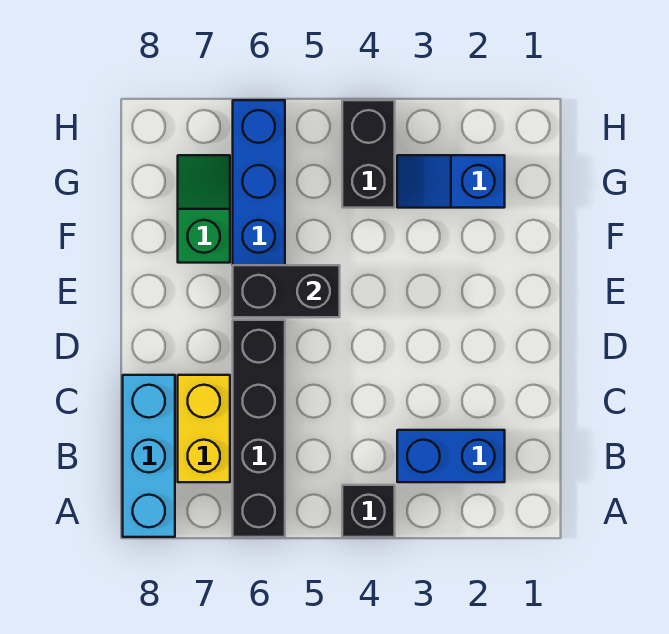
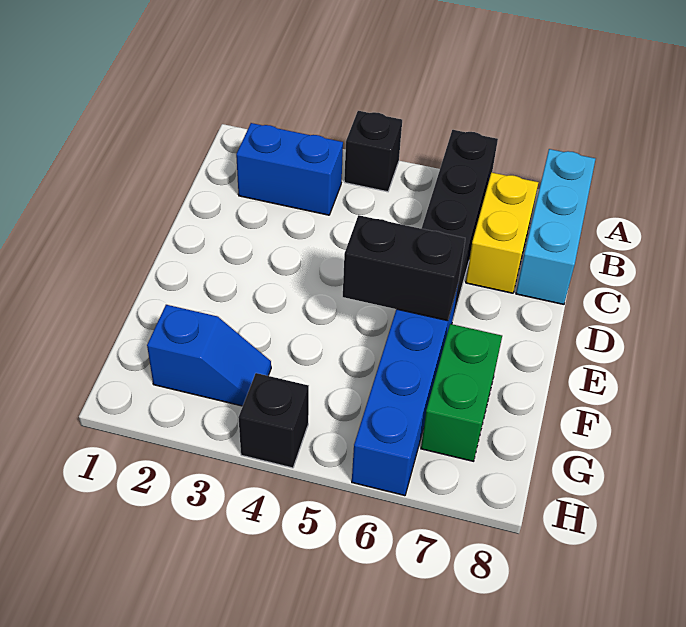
green slope F7:G7 level 1 top F -> green brick F7:G7 level 1
black brick G4:H4 level 1 -> black brick H4 level 1

